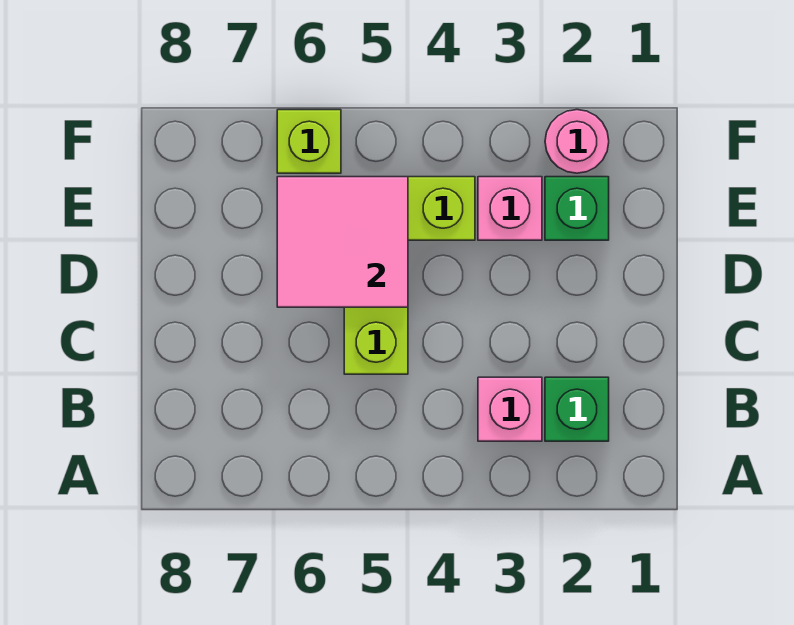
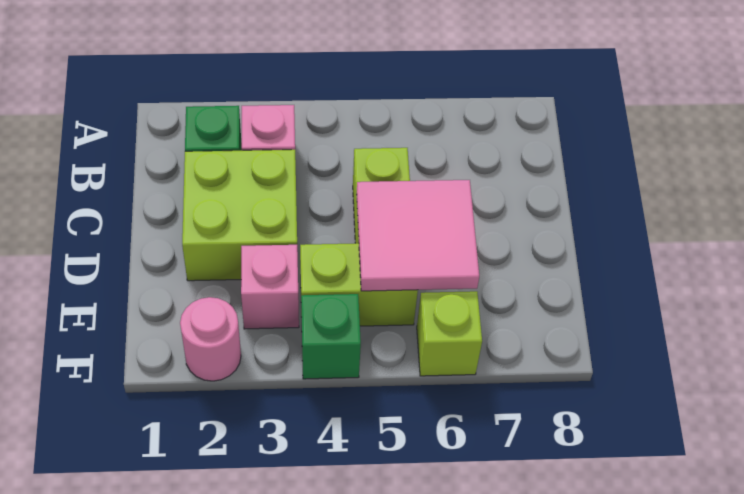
none -> lime brick C2:D3 level 1
green brick E2 level 1 -> green brick F4 level 1

